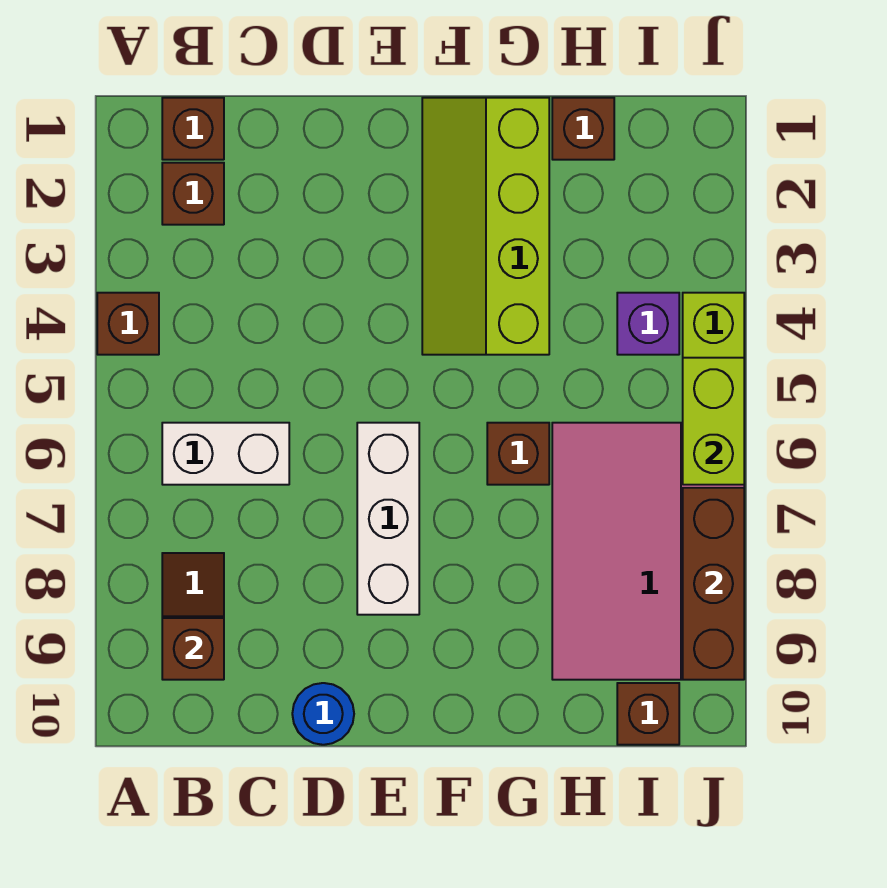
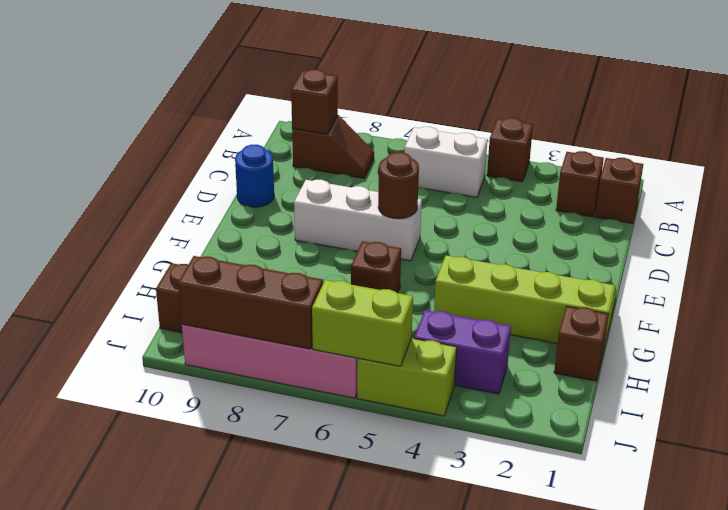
white brick B6:C6 level 1 -> white brick B5:B6 level 1
none -> brown round brick E6 level 2
purple brick I4 level 1 -> purple brick I3:I4 level 1

